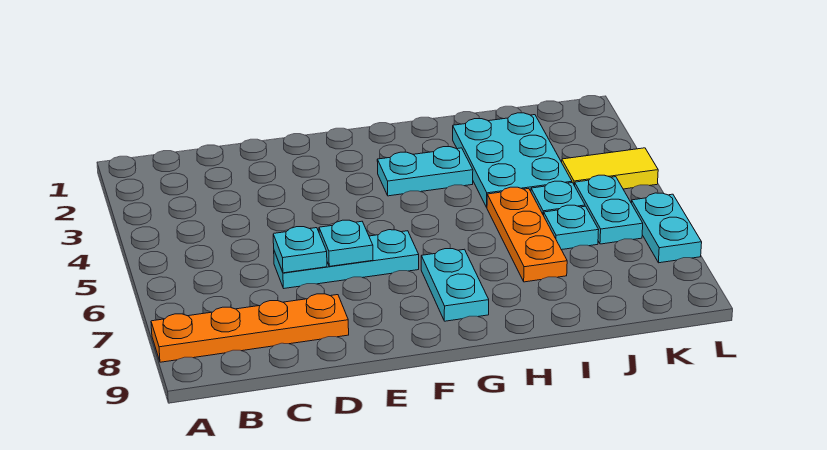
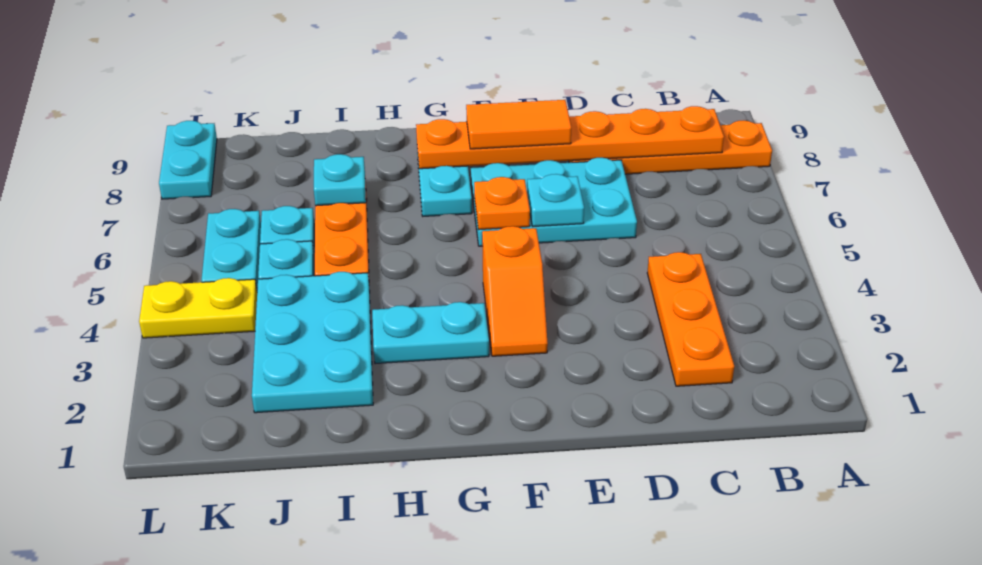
none -> orange plate B8:G8 level 2
none -> orange plate C2:C4 level 1
cyan plate D6:F6 level 1 -> cyan plate D6:F7 level 1
cyan plate D6 level 2 -> cyan plate I7 level 2
none -> orange tile E8:F8 level 3
none -> orange slope F3:F4 level 1 top 4
none -> orange plate F6 level 2
yellow tile K4:L4 level 1 -> yellow plate K4:L4 level 1
cyan plate L6:L7 level 1 -> cyan plate L8:L9 level 1

